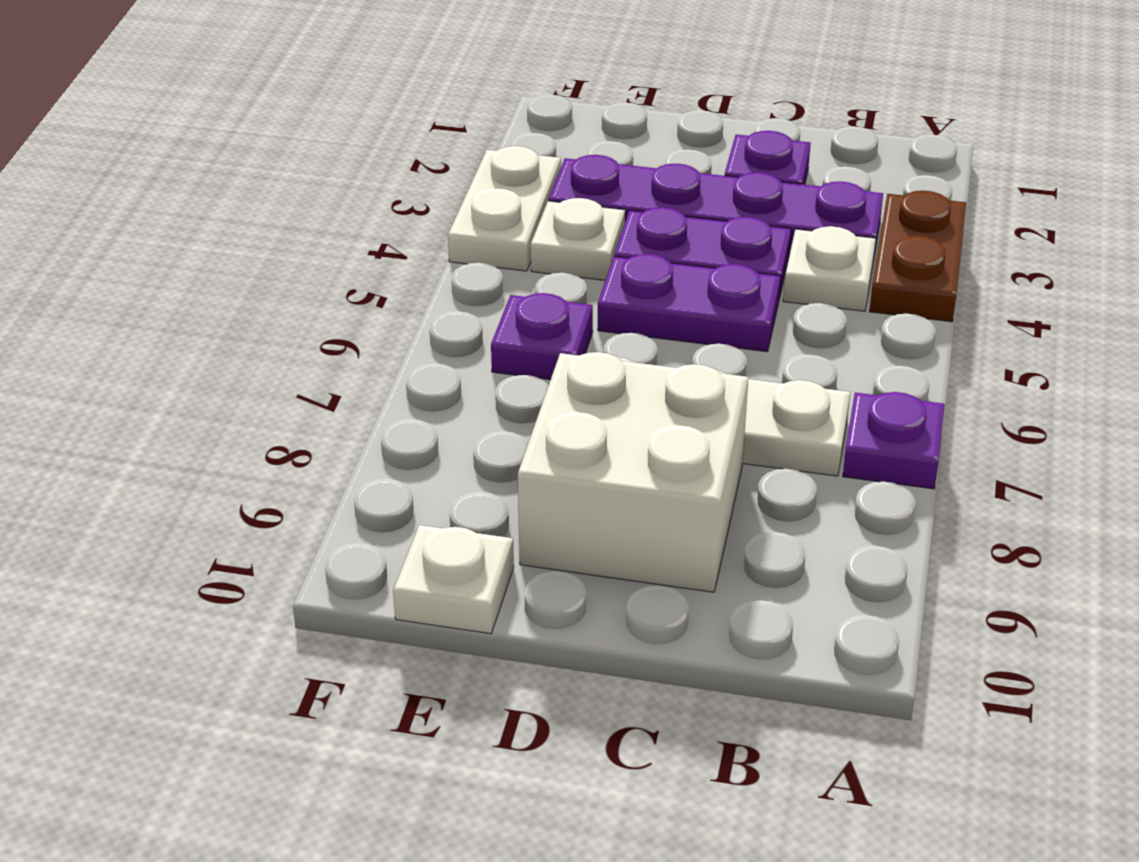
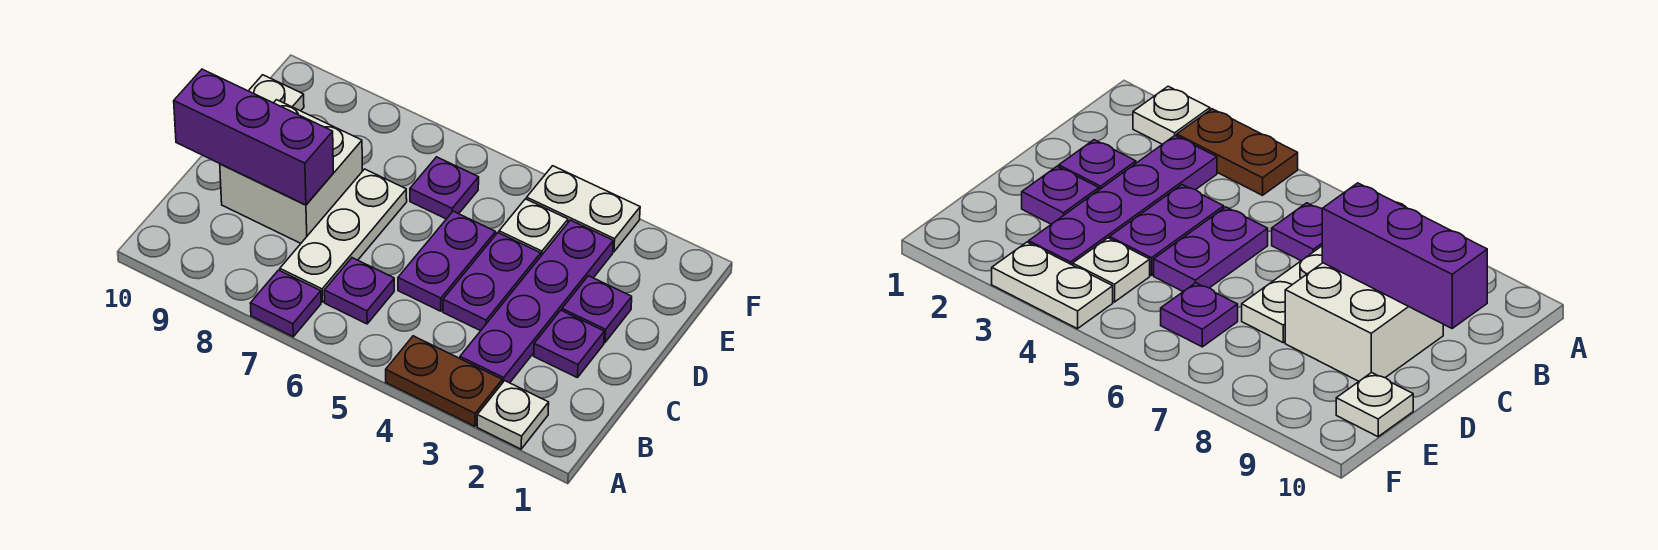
white plate B4 level 1 -> white plate A2 level 1
none -> purple plate B6 level 1
none -> purple brick C8:C10 level 2
none -> purple plate D2 level 1

